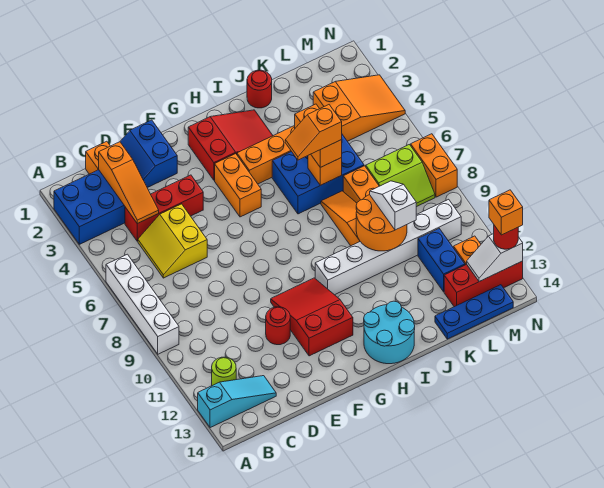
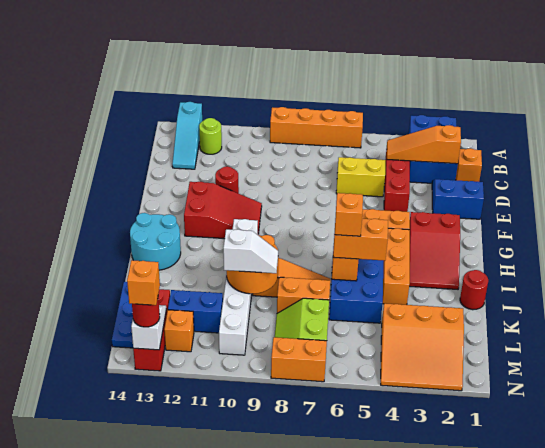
white brick A6:A9 level 1 -> orange brick A6:A9 level 1
orange slope L3:N4 level 1 top L -> orange slope L2:N4 level 1 top L

